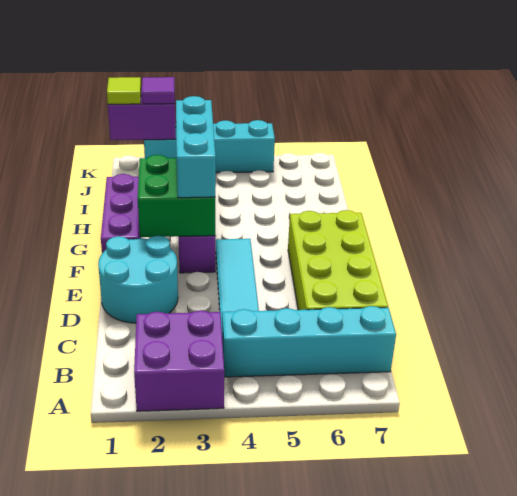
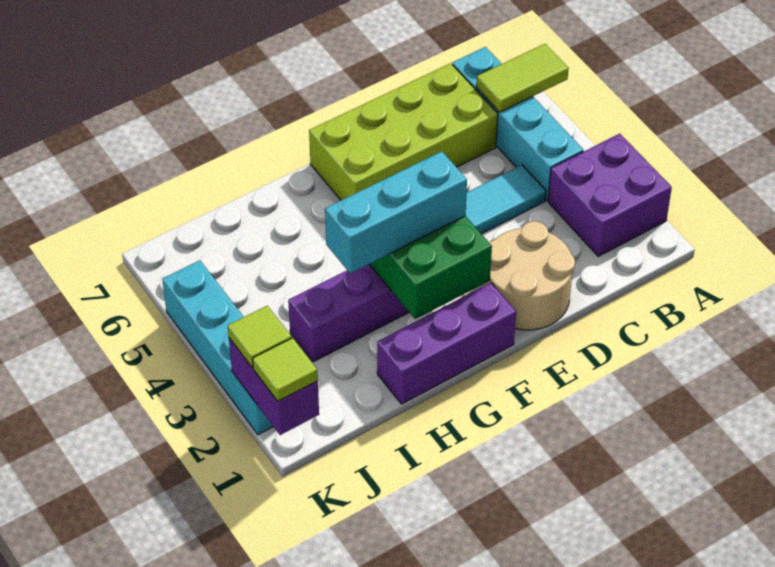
none -> lime tile A6:B6 level 2
cyan round brick D1:E2 level 1 -> tan round brick D1:E2 level 1
purple tile K2 level 3 -> lime tile K2 level 3

